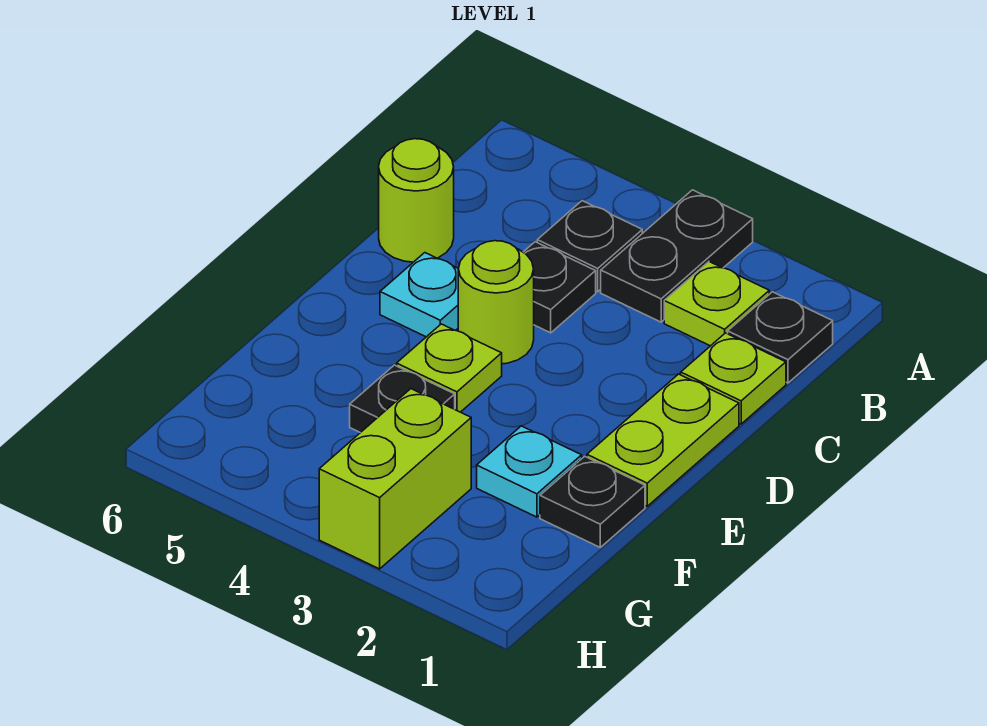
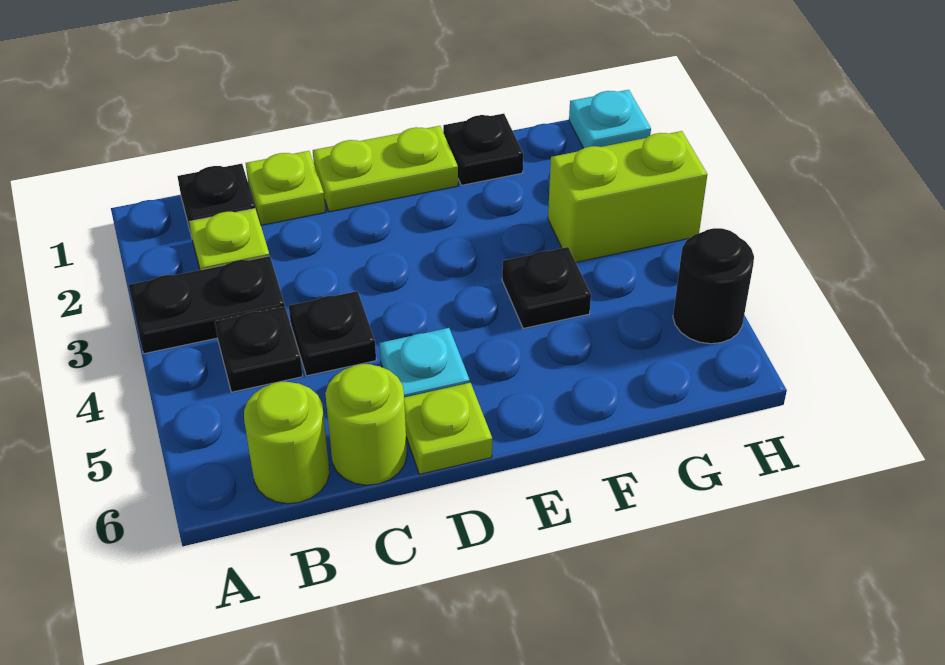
lime round brick D4 level 1 -> lime round brick B6 level 1
lime plate E4 level 1 -> lime plate D6 level 1
cyan plate F2 level 1 -> cyan plate H1 level 1
none -> black round brick H5 level 1

